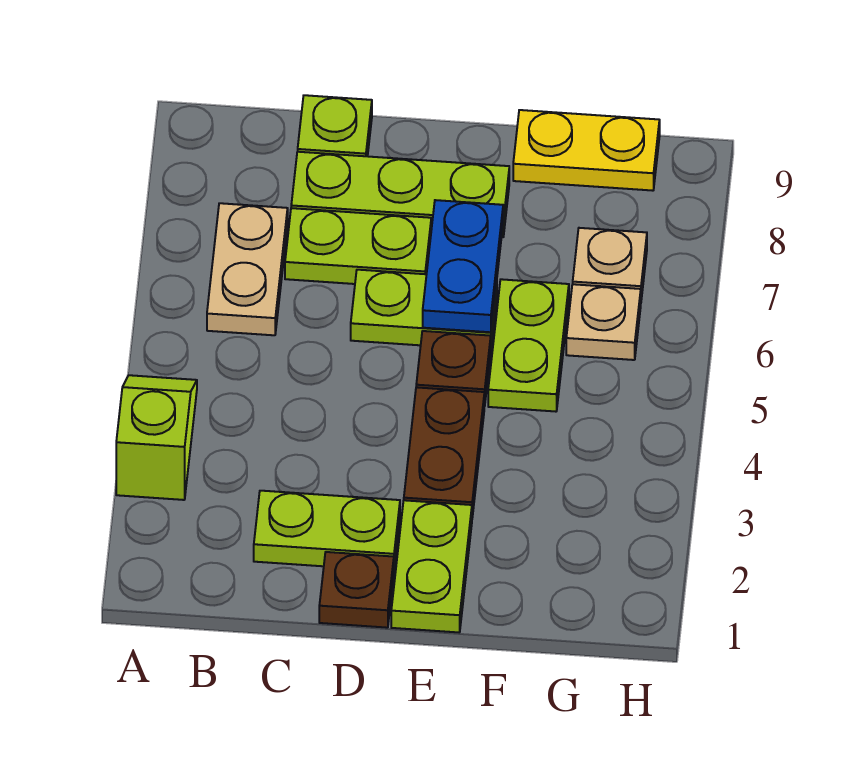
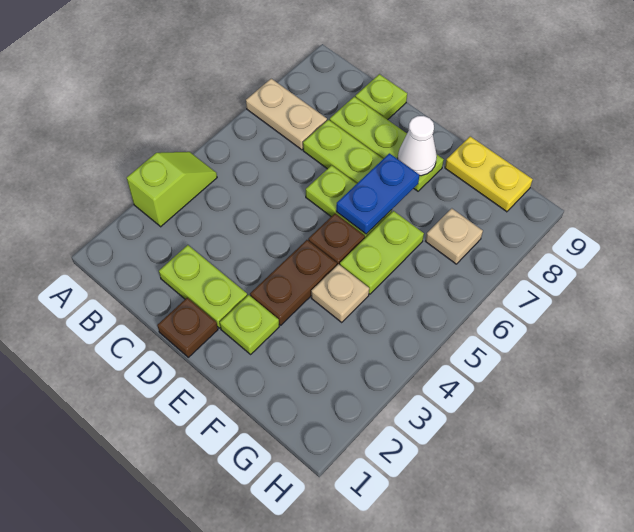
tan plate B6:B7 level 1 -> tan plate A7:B7 level 1
lime plate E1:E2 level 1 -> lime plate E2 level 1
none -> white cone E8 level 2
tan plate G6 level 1 -> tan plate F4 level 1

